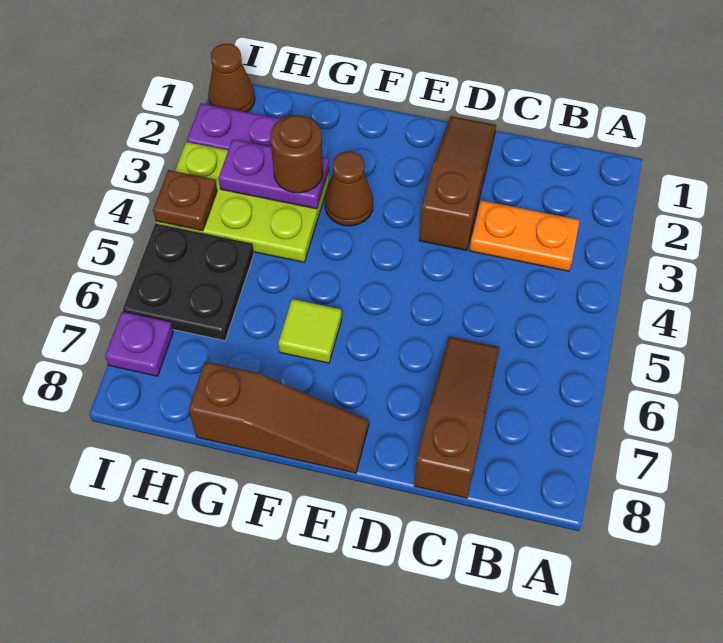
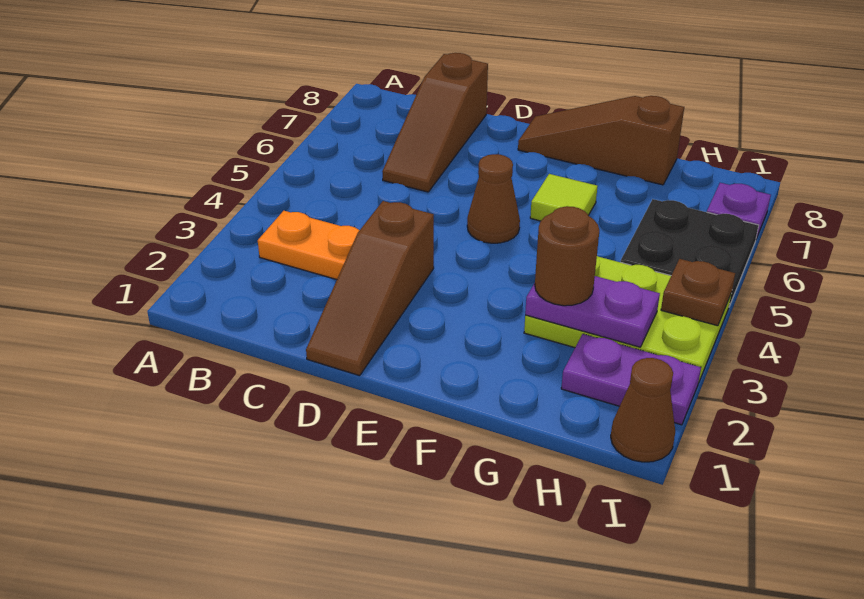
brown cone F3 level 1 -> brown cone E5 level 1

